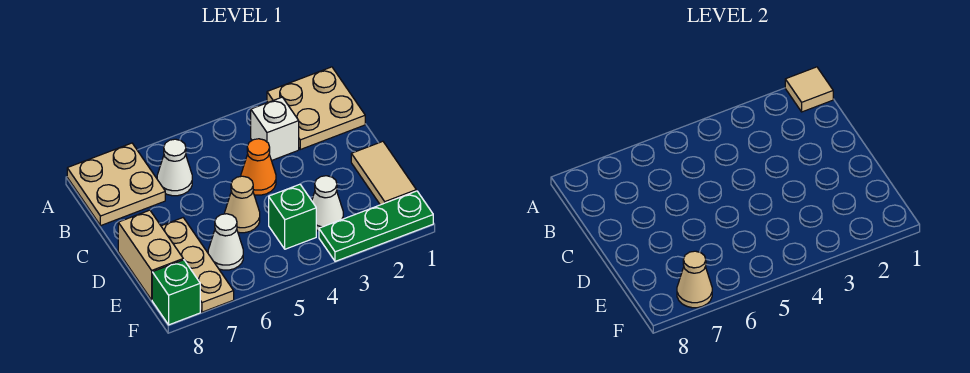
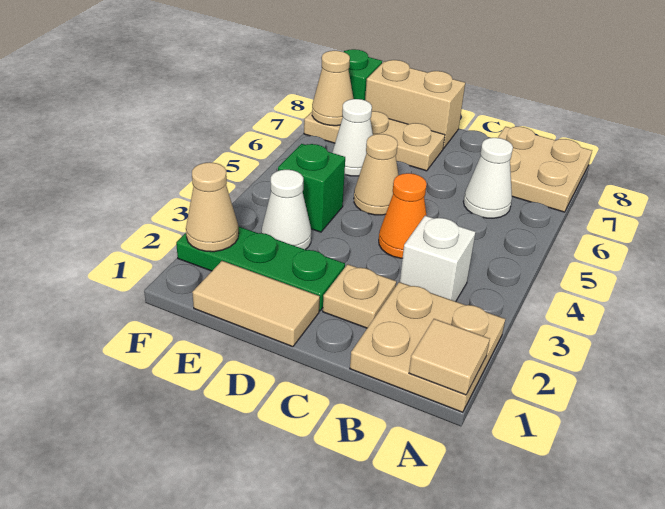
none -> tan plate C2 level 1
green plate F1:F3 level 1 -> green plate D2:F2 level 1
none -> tan cone F2 level 2

